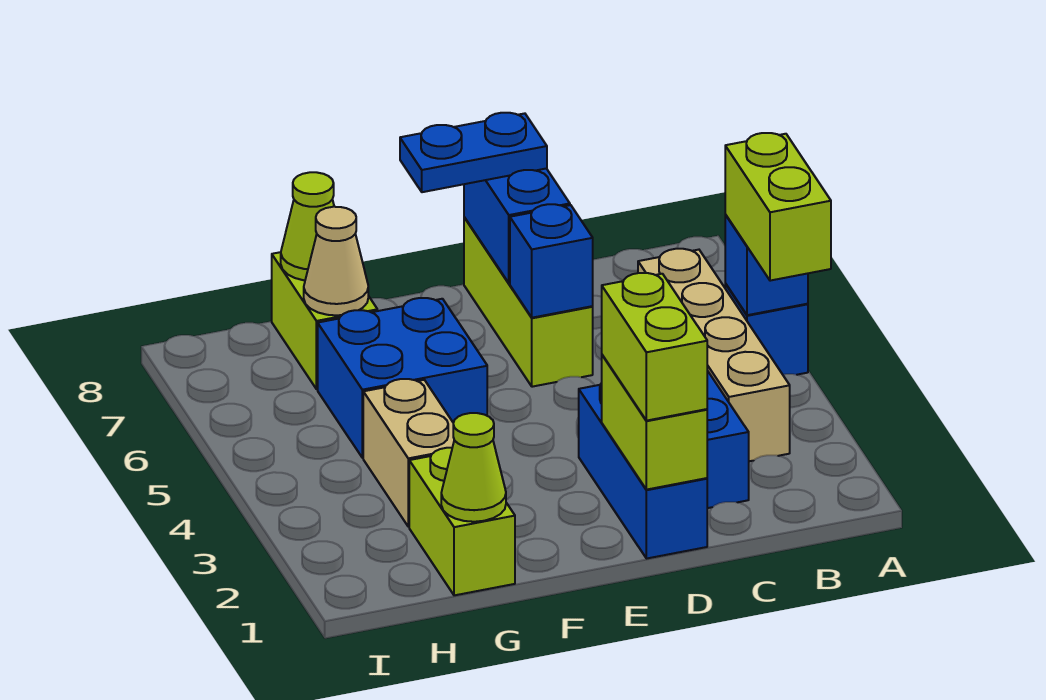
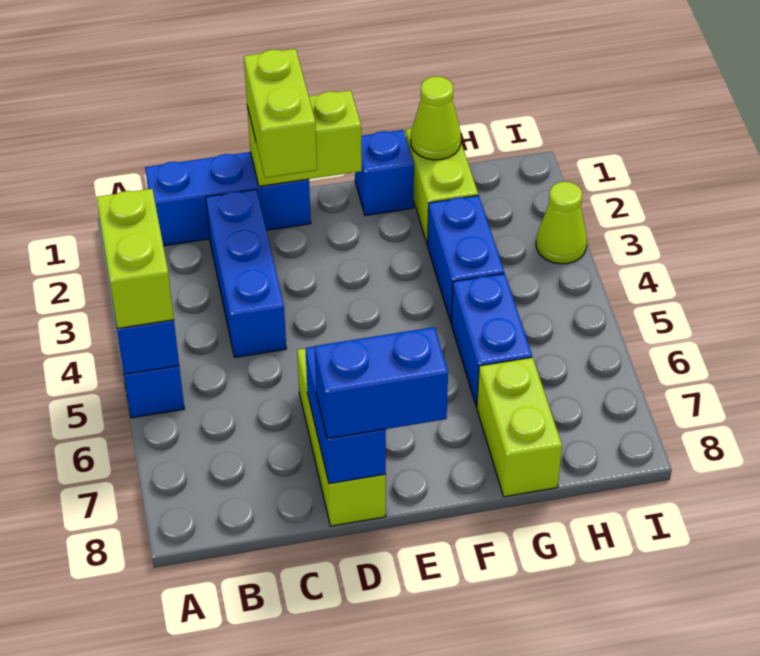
tan brick B3:B6 level 1 -> none
blue brick D1:D3 level 1 -> blue brick B1:D1 level 1
lime brick D1:D2 level 2 -> lime brick D1:E1 level 2
blue brick D6 level 2 -> blue brick F1 level 1
blue plate D8:E8 level 3 -> blue brick D8:E8 level 3
blue brick F5:G6 level 1 -> blue brick G5:G6 level 1
tan brick G3:G4 level 1 -> blue brick G3:G4 level 1
tan cone G7 level 2 -> none
lime cone G8 level 2 -> lime cone I3 level 1

